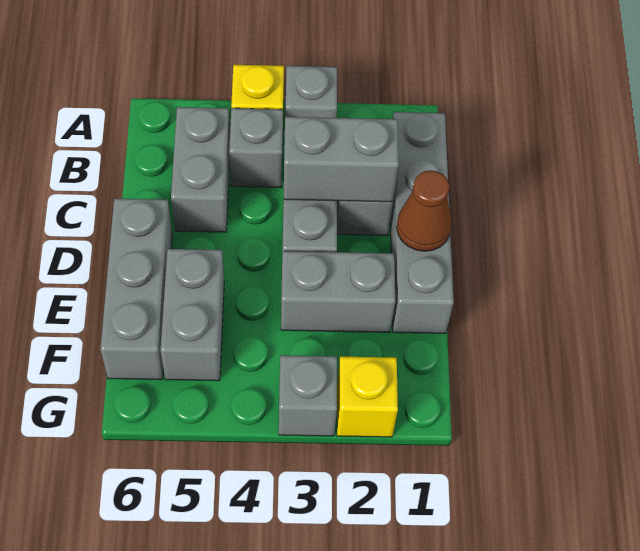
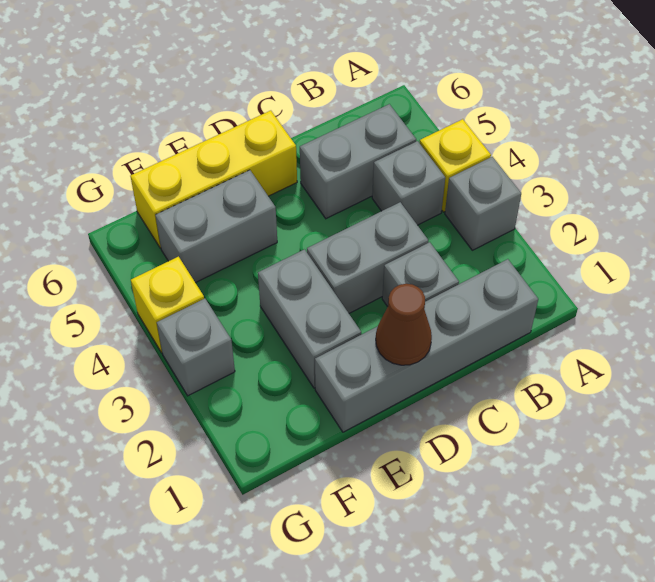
grey brick C2:C3 level 2 -> none
grey brick D6:F6 level 1 -> yellow brick D6:F6 level 1
yellow brick G2 level 1 -> yellow brick G4 level 1

